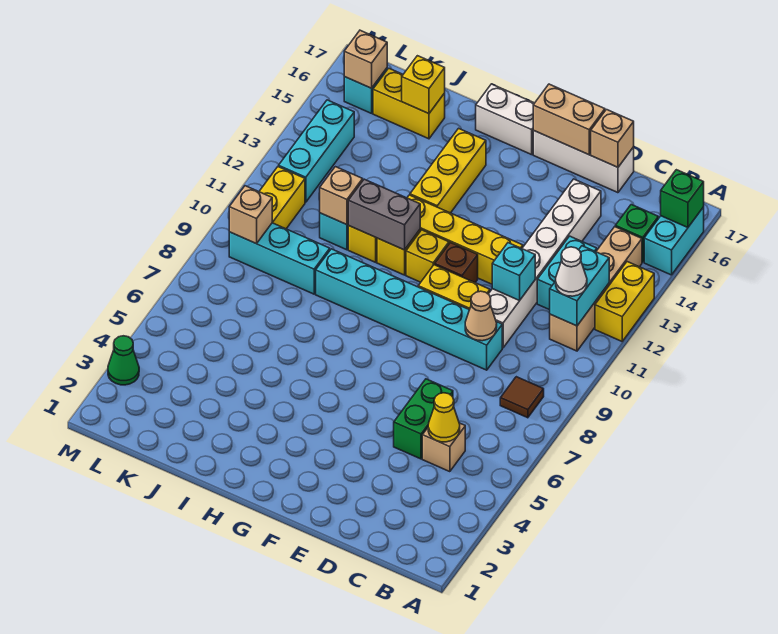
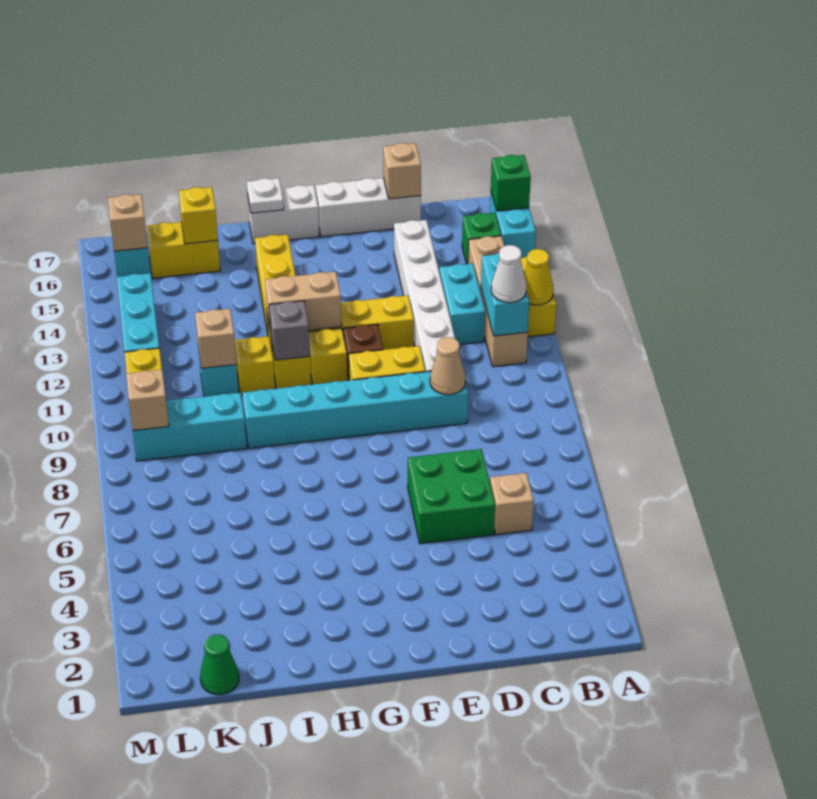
brown tile B8 level 1 -> none
yellow cone C5 level 2 -> yellow cone A12 level 2
green brick D5:D6 level 1 -> green brick D5:E6 level 1
cyan brick D11 level 2 -> none
tan brick E17:F17 level 2 -> tan brick G12:H12 level 2
grey brick H11:I11 level 2 -> grey brick H11 level 2
none -> white plate H17 level 2
green cone M3 level 1 -> green cone K1 level 1

